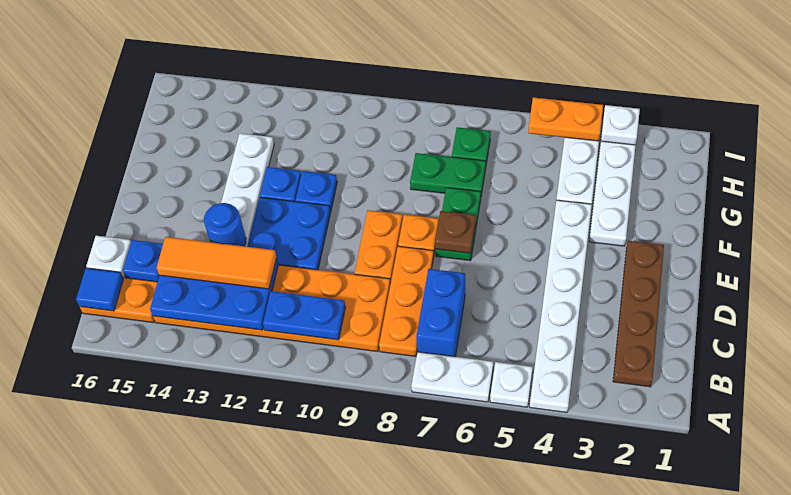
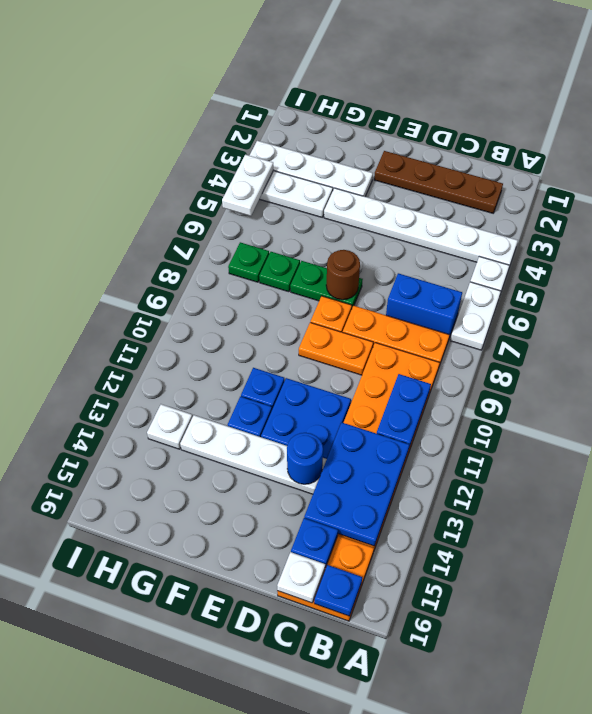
blue tile B16 level 2 -> blue plate B16 level 2
orange tile C12:C14 level 3 -> none
brown plate E7 level 2 -> brown round brick E7 level 2
green plate G7:G8 level 1 -> green plate G7 level 1
white plate I3 level 2 -> white plate H13 level 1
orange plate I4:I5 level 2 -> white plate I4:I5 level 2

